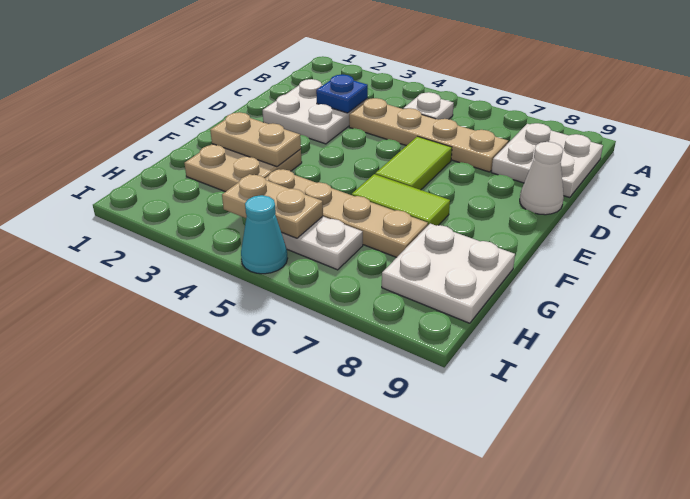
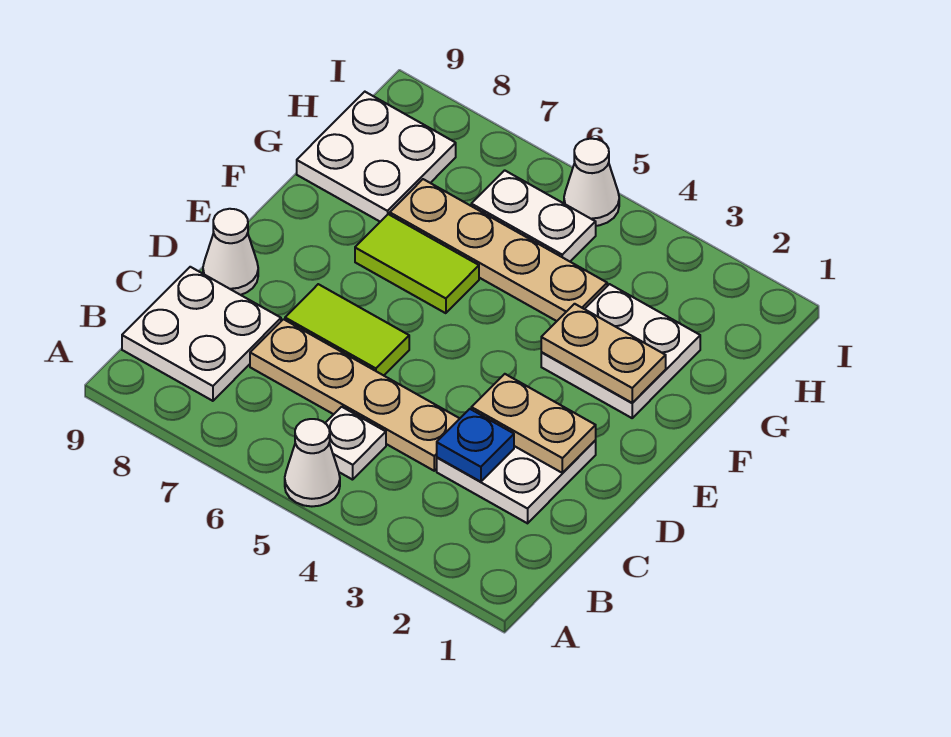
none -> white cone A5 level 1
lime tile D6:E6 level 1 -> lime tile D6:D7 level 1
tan plate F2:G3 level 1 -> white plate F2:G3 level 1
tan plate H4:H5 level 2 -> tan plate D2:D3 level 2
cyan cone I5 level 1 -> white cone I5 level 1

